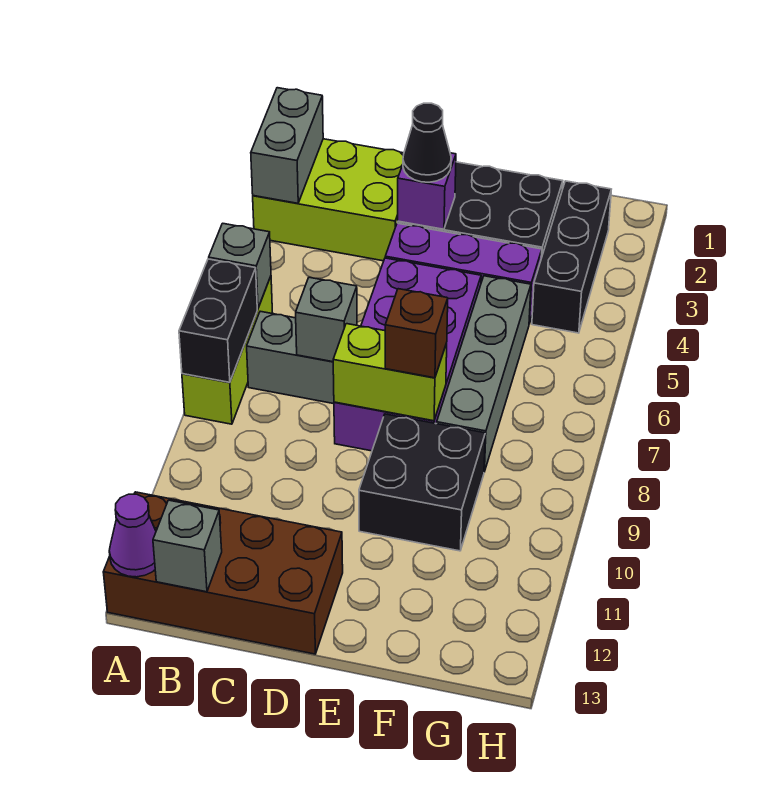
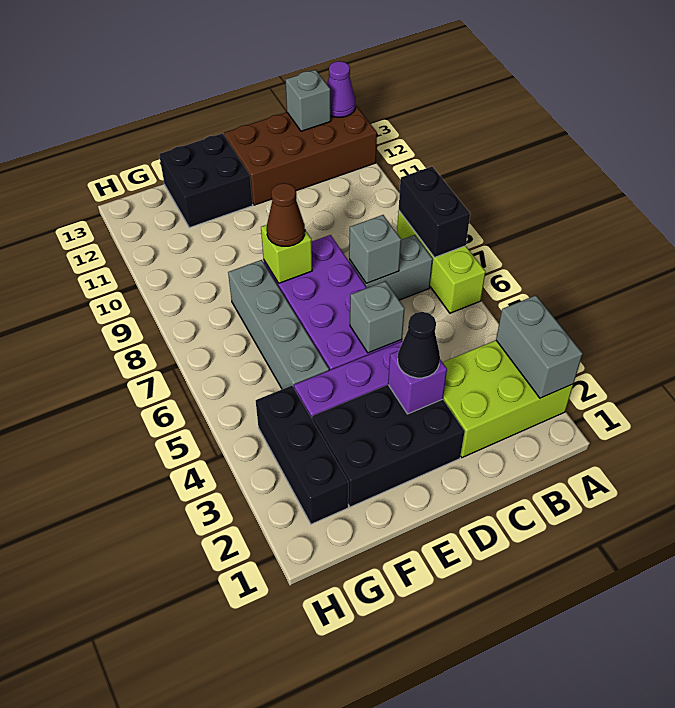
grey brick A6 level 2 -> grey brick D5 level 2
lime brick D8:E8 level 2 -> lime brick E8 level 2
brown brick E8 level 3 -> brown cone E8 level 3
black brick E9:F10 level 1 -> black brick E12:F13 level 1

